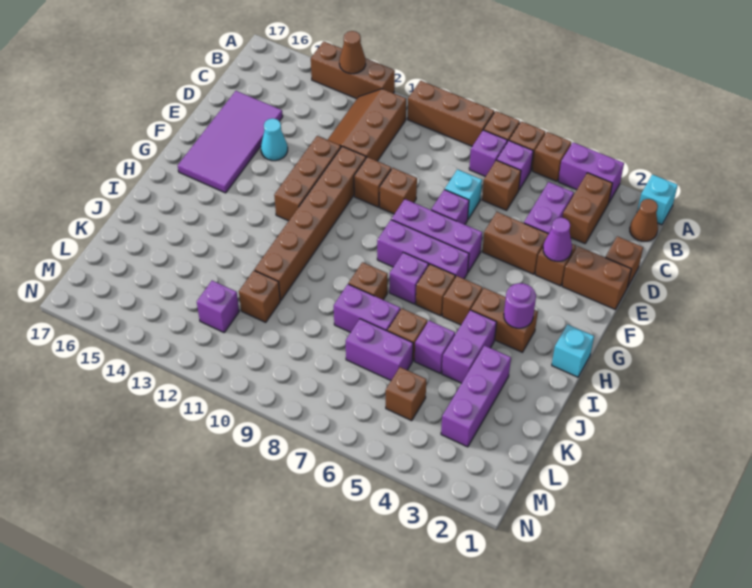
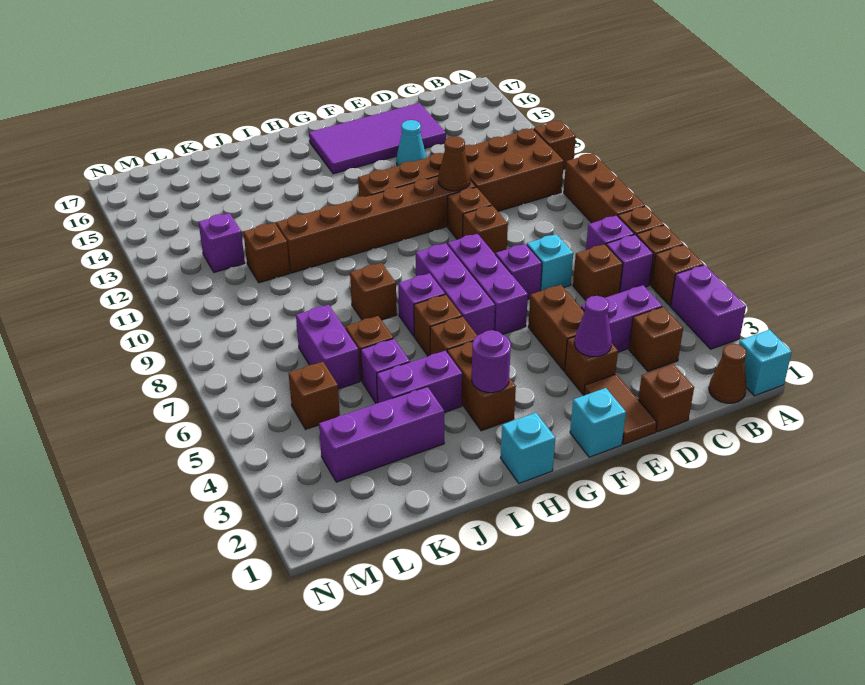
brown brick A12:A14 level 1 -> brown brick A12 level 1
brown cone A13 level 2 -> brown cone E11 level 2
brown brick B3:C3 level 1 -> brown brick C3 level 1
brown slope B11:D12 level 1 top 11 -> brown brick B11:D12 level 1
brown brick E1:E2 level 1 -> brown tile E1:E2 level 1
none -> cyan brick F1 level 1
purple brick J7:J8 level 1 -> none

